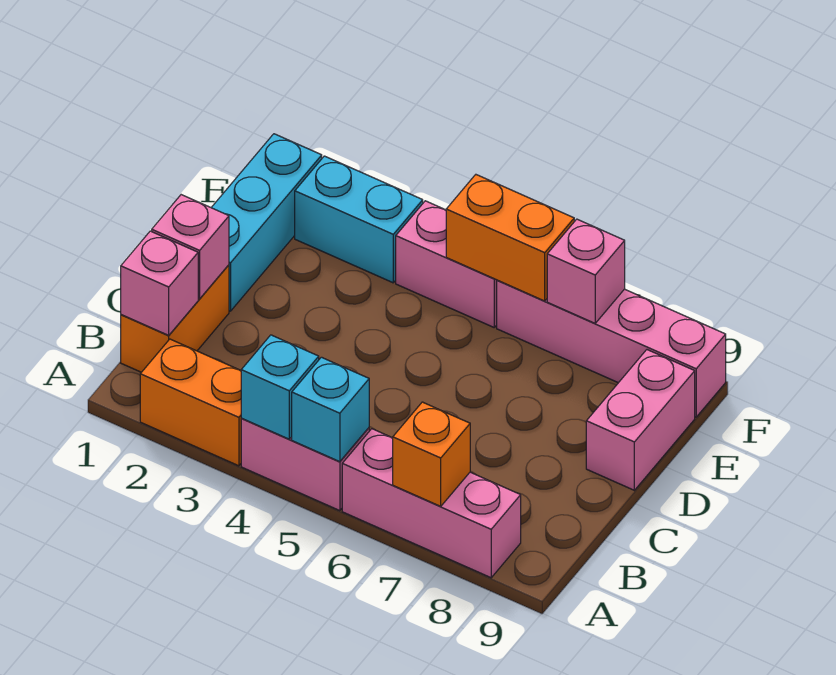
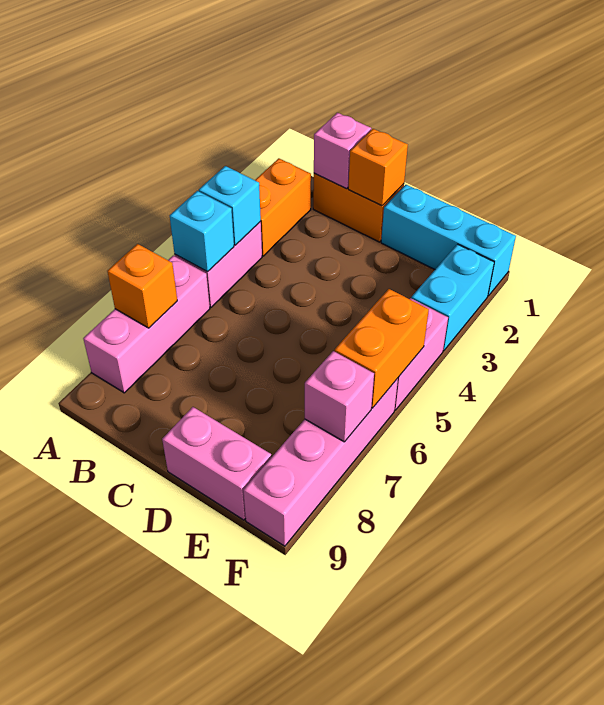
pink brick C1 level 2 -> orange brick C1 level 2

